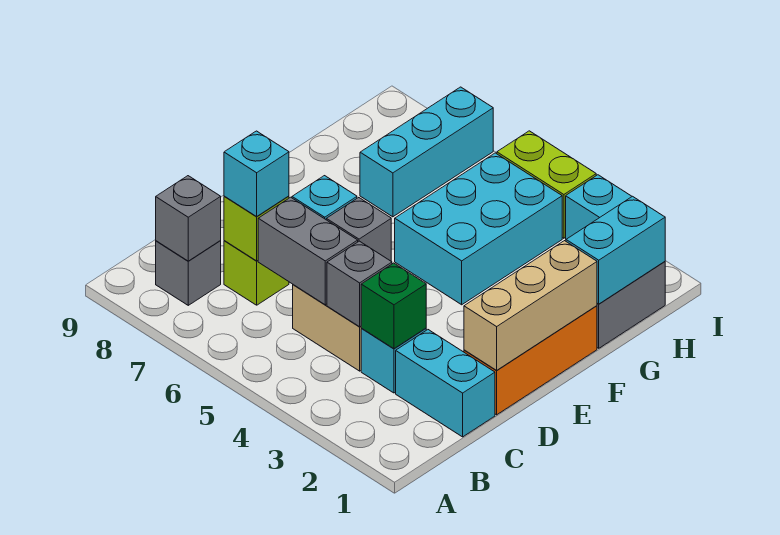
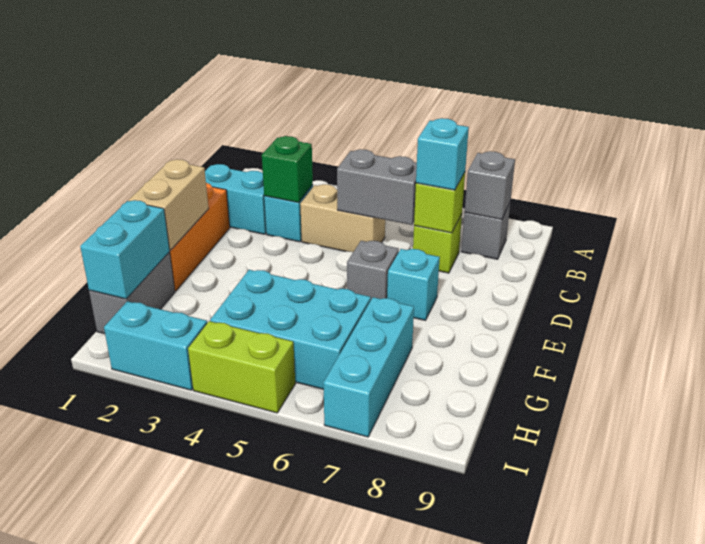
grey brick C4 level 2 -> none
tan brick D1:F1 level 2 -> tan brick E1:F1 level 2
cyan brick F4:H5 level 1 -> cyan brick G4:H6 level 1

